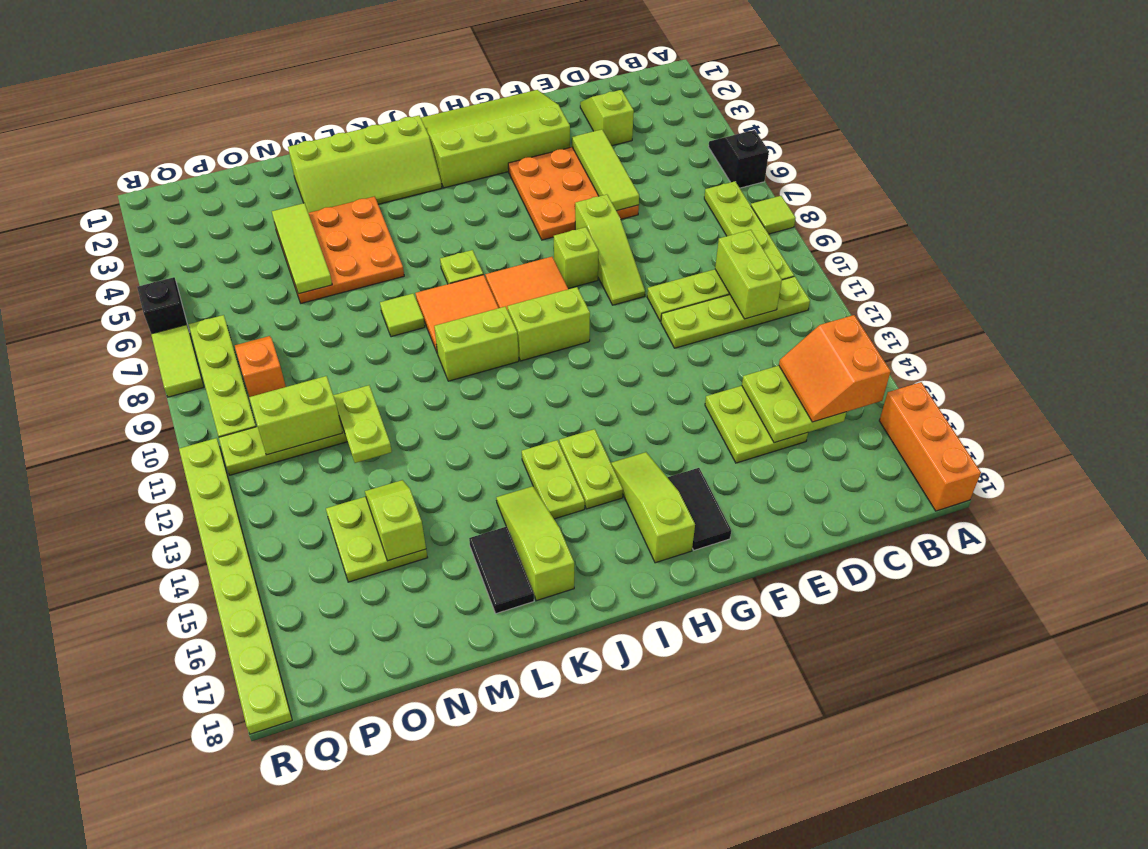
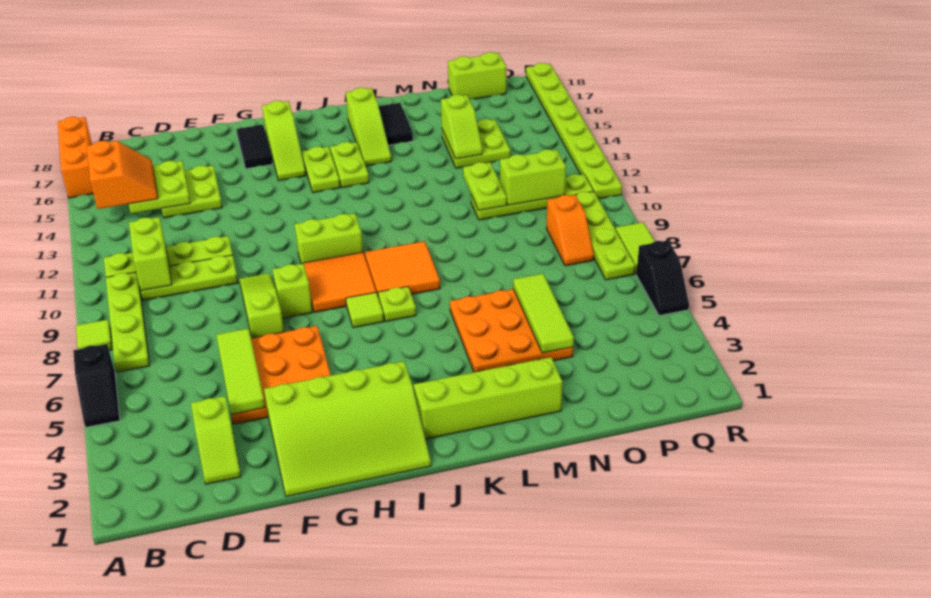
lime brick J10:K10 level 1 -> lime brick O18:P18 level 1
lime tile L8 level 1 -> lime tile I7 level 1

